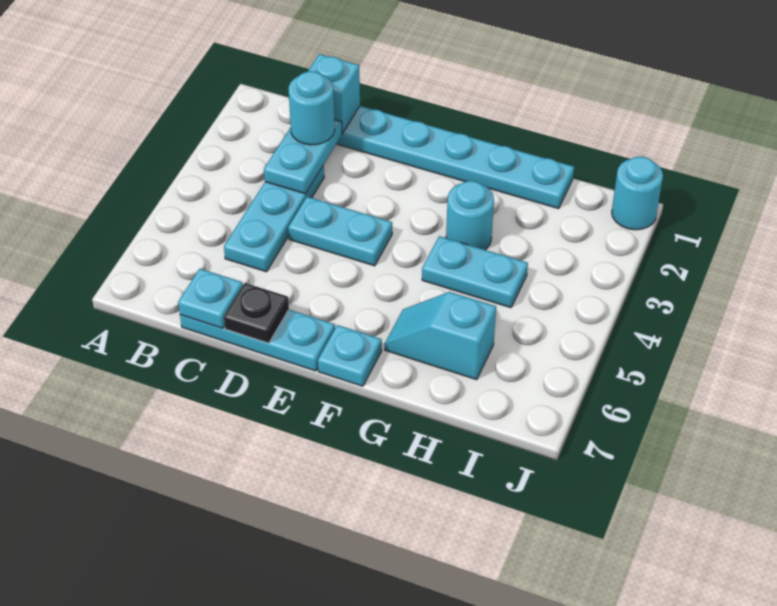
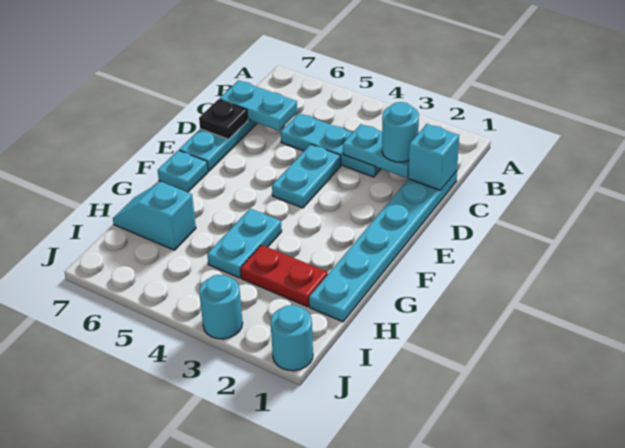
cyan plate C7 level 2 -> cyan plate C6:C7 level 2
cyan round brick G3 level 1 -> cyan round brick J3 level 1
cyan slope G6:H6 level 1 top H -> cyan slope H6:H7 level 1 top 6
none -> red plate H2:H3 level 1

